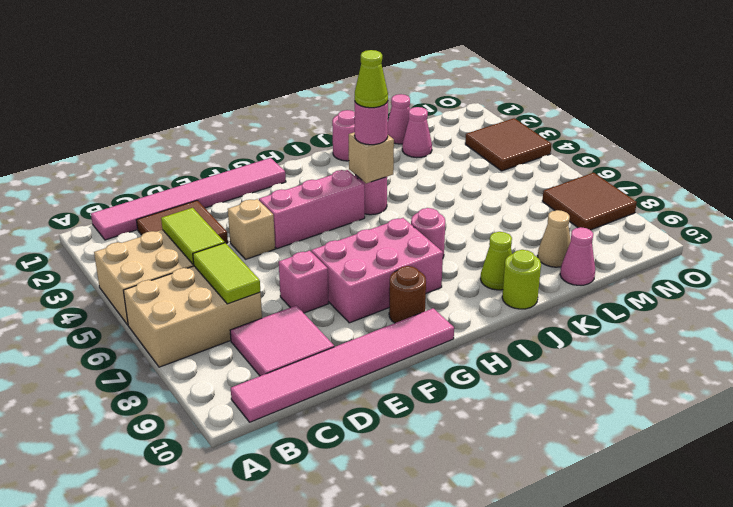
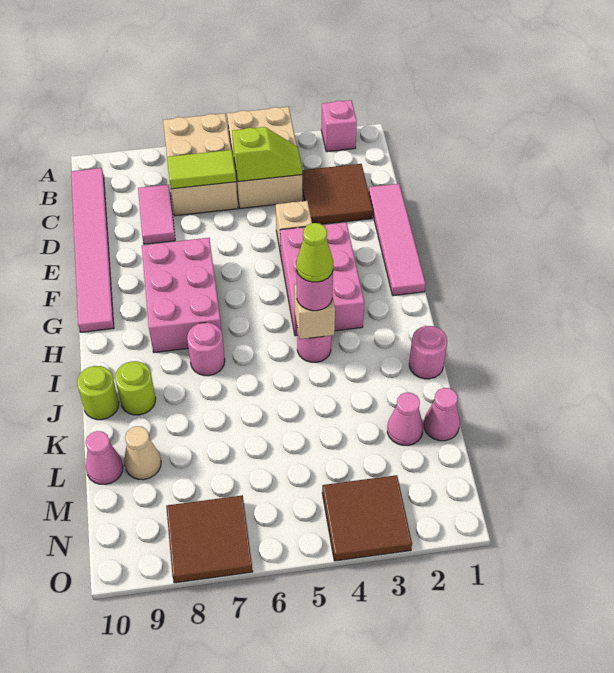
pink tile B1:G1 level 1 -> pink tile D1:G1 level 1
lime tile C4:C5 level 2 -> lime slope C4:C5 level 2 top 5
pink tile C8:D9 level 1 -> pink tile C8:D8 level 1
pink brick E7 level 1 -> pink brick A2 level 1
pink brick F4:H4 level 1 -> pink brick F3:H4 level 1
brown round brick G9 level 1 -> none
lime cone J9 level 1 -> lime round brick J9 level 1

